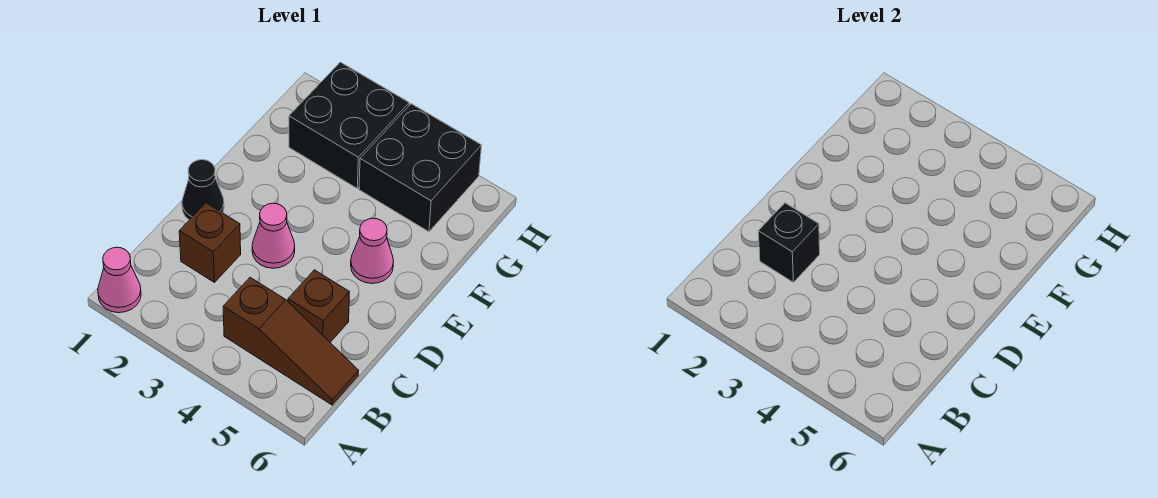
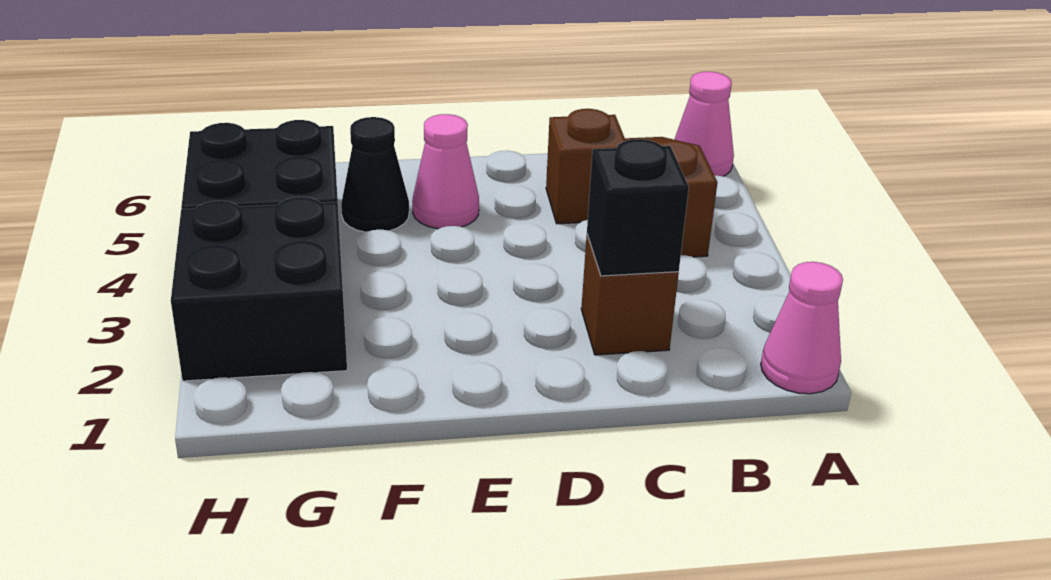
black cone D1 level 1 -> black cone F5 level 1
pink cone D3 level 1 -> pink cone A6 level 1

